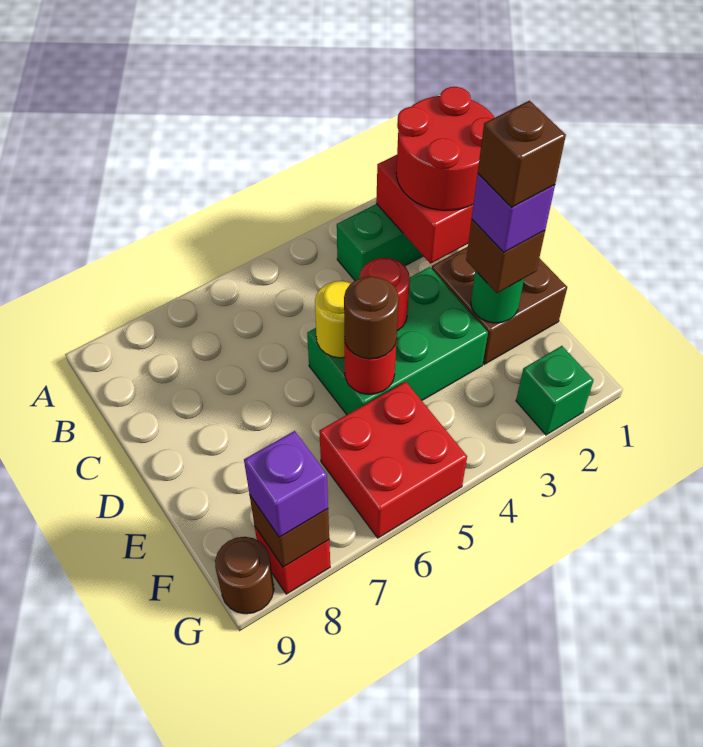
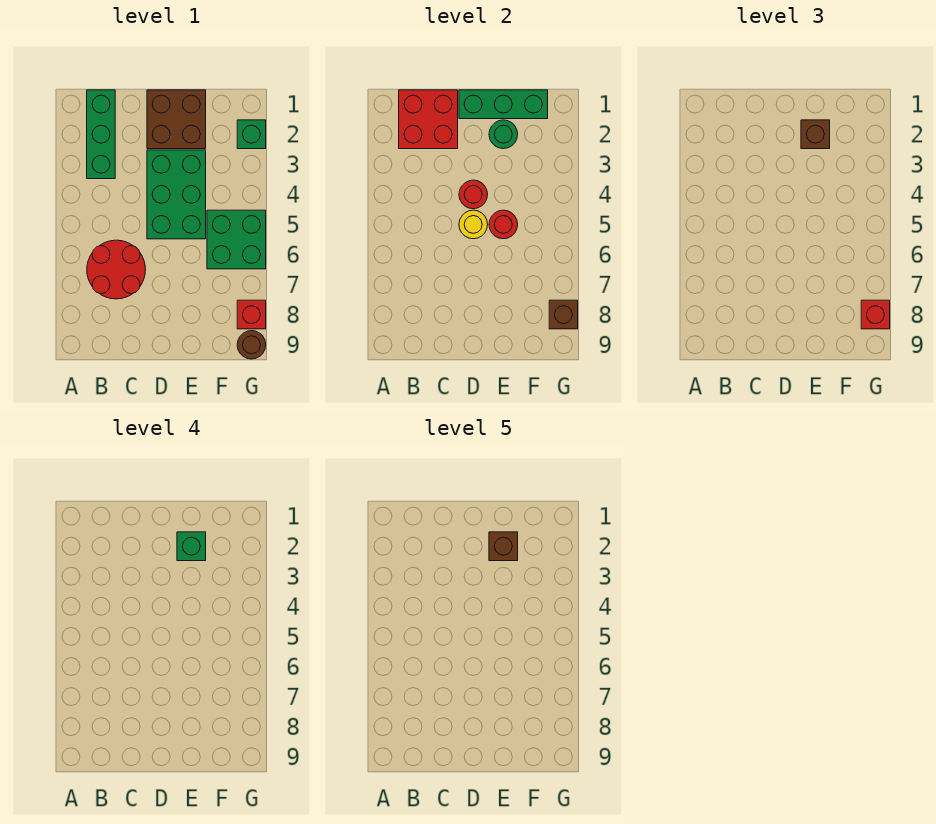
red round brick B1:C2 level 3 -> red round brick B6:C7 level 1
none -> green brick D1:F1 level 2
purple brick E2 level 4 -> green brick E2 level 4
brown round brick E5 level 3 -> none
red brick F5:G6 level 1 -> green brick F5:G6 level 1
purple brick G8 level 3 -> red brick G8 level 3

